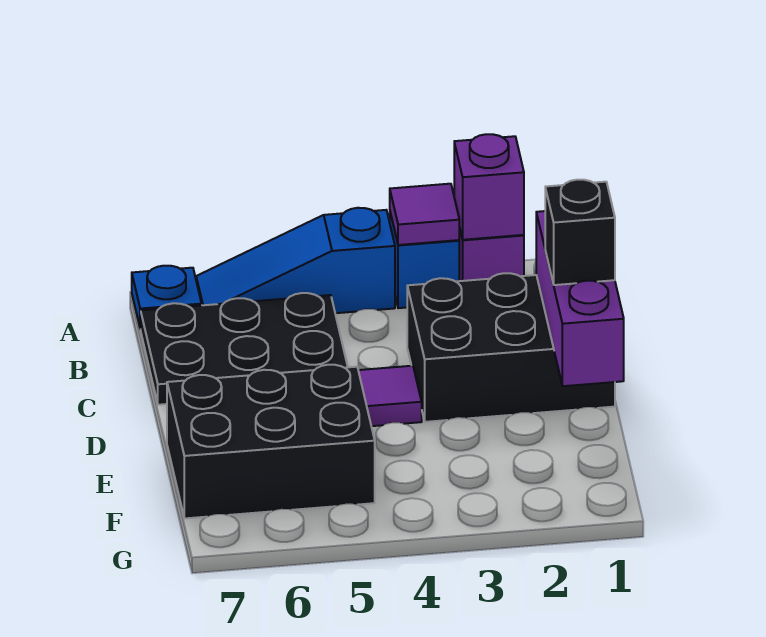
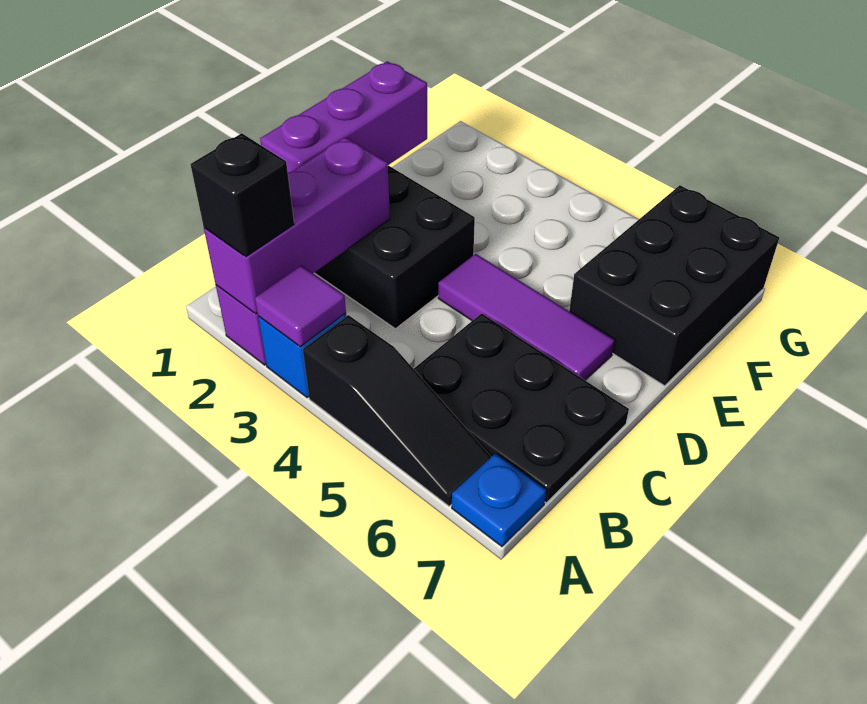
purple brick A2 level 2 -> purple brick A2:C2 level 2
blue slope A4:A6 level 1 top 4 -> black slope A4:A6 level 1 top 4
black brick D1 level 3 -> black brick A2 level 3
black brick E5:F7 level 1 -> black brick E6:G7 level 1

